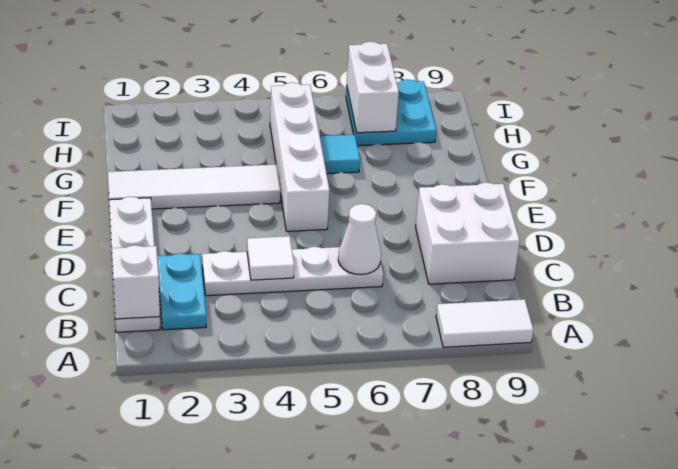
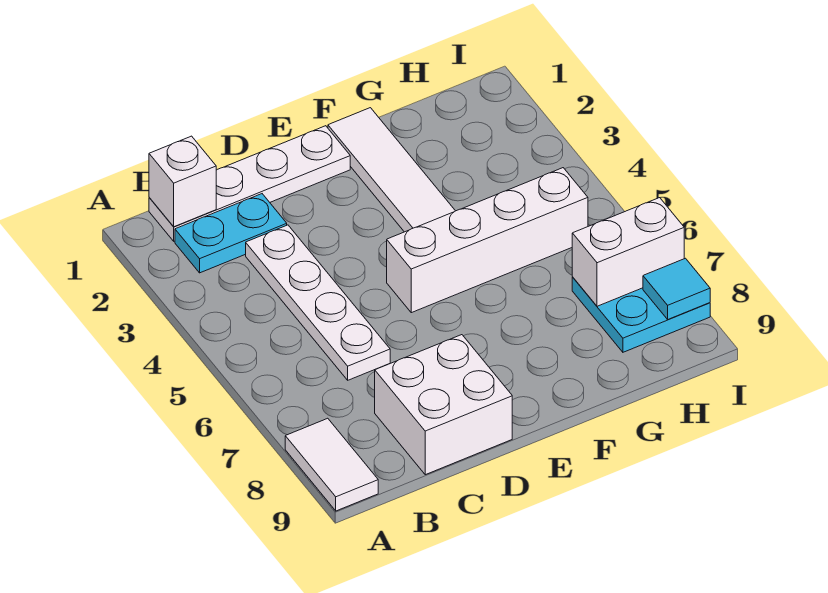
white tile C4 level 2 -> none
white cone C6 level 2 -> none
cyan tile G6 level 1 -> cyan tile I8 level 2

